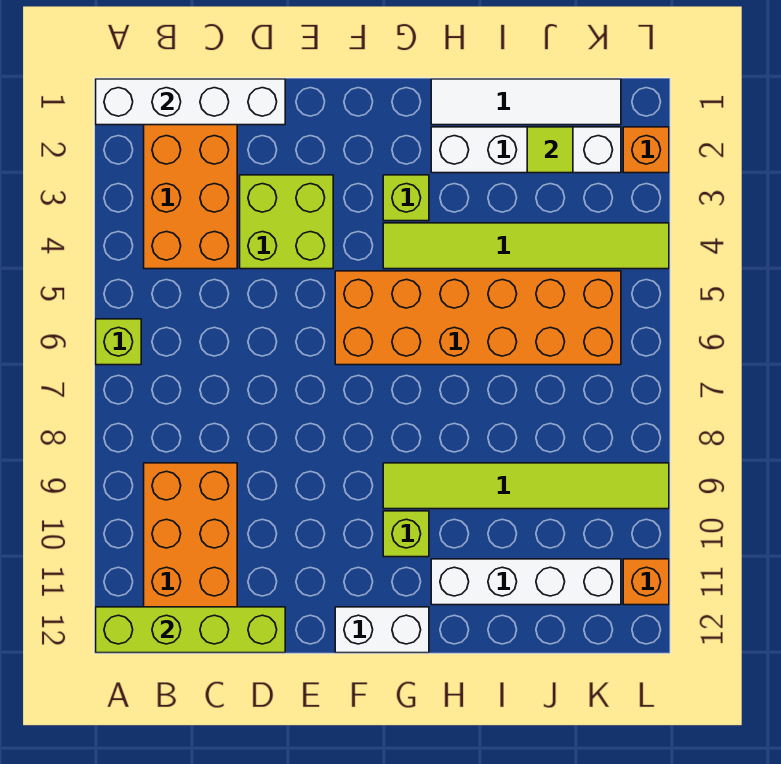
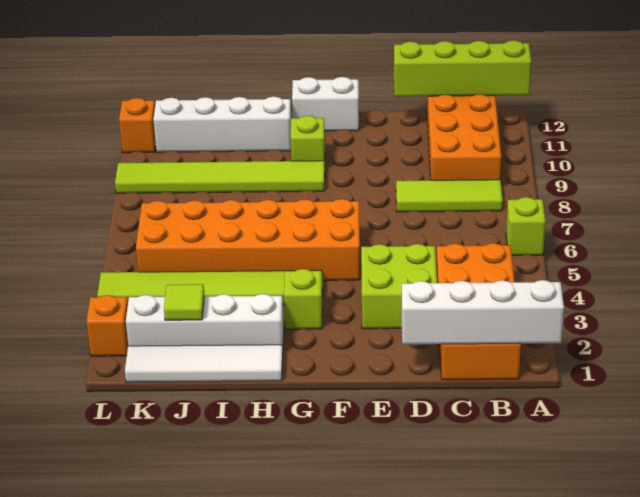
none -> lime tile B8:D8 level 1

